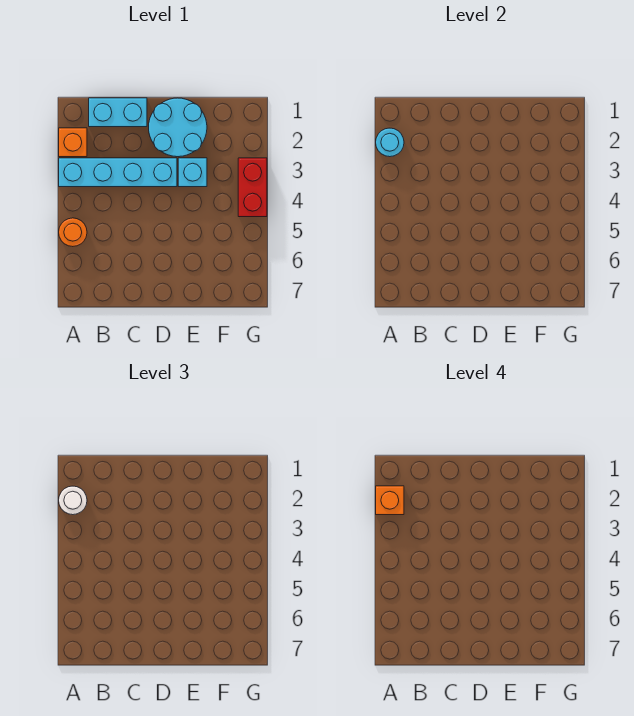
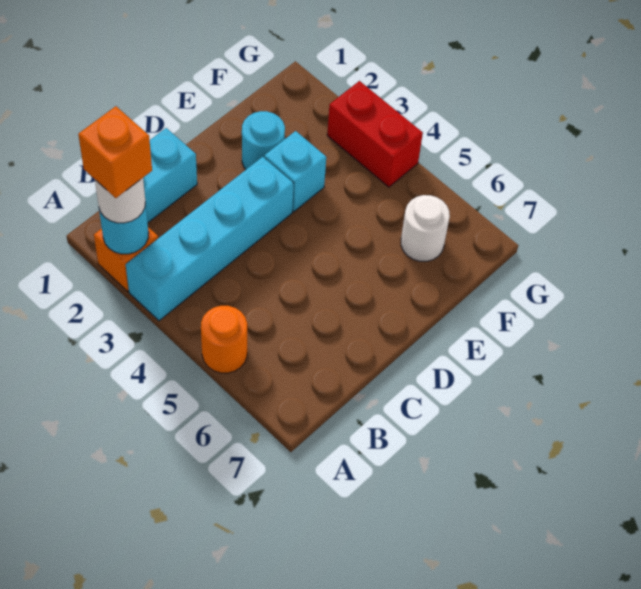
cyan round brick D1:E2 level 1 -> cyan round brick E2 level 1
none -> white round brick F6 level 1

